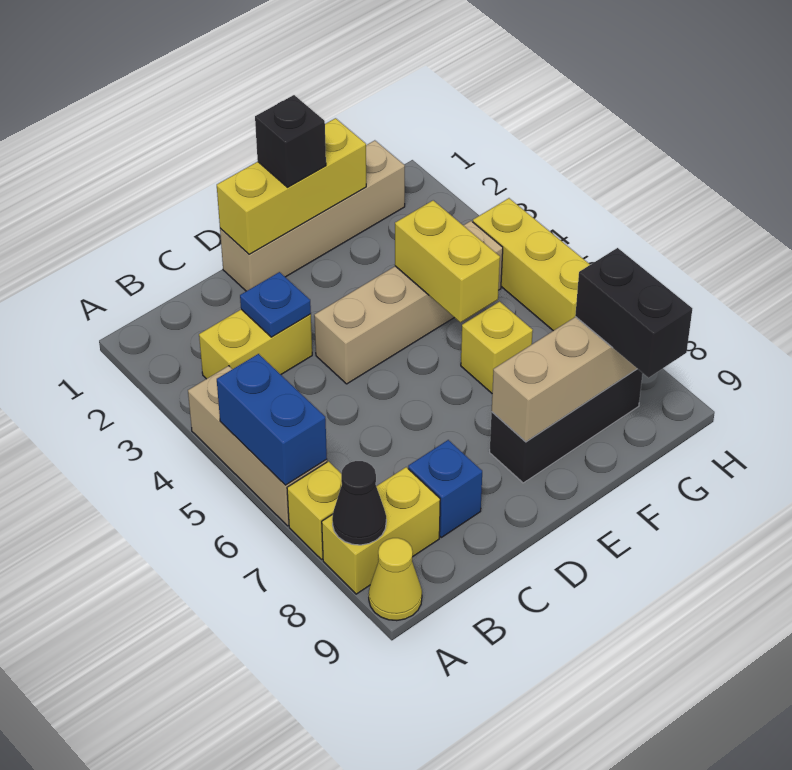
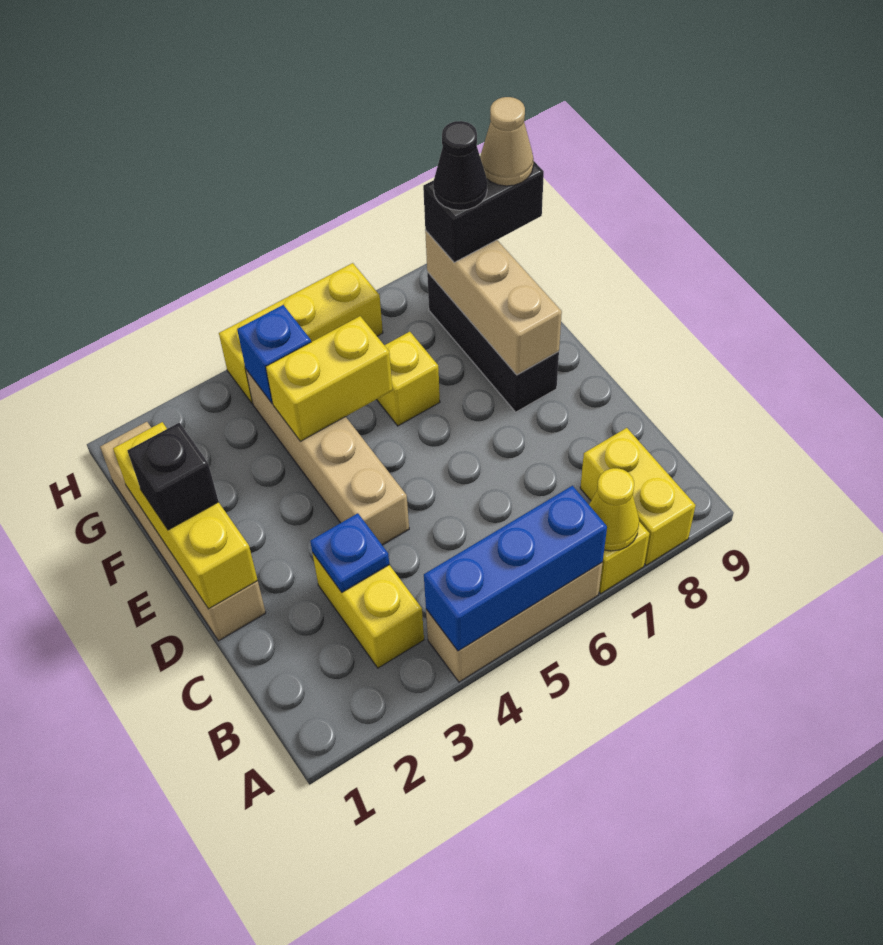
blue brick A5:A6 level 2 -> blue brick A4:A6 level 2
black cone A8 level 2 -> black cone G8 level 4
yellow cone A9 level 1 -> yellow cone A7 level 2
blue brick C8 level 1 -> blue brick G4 level 2
none -> tan cone G9 level 4

